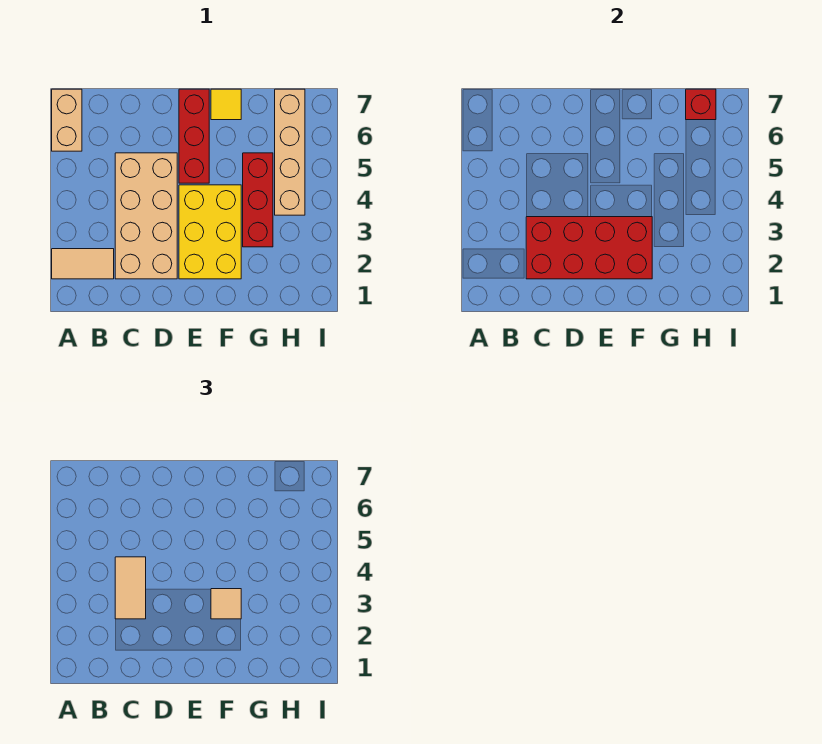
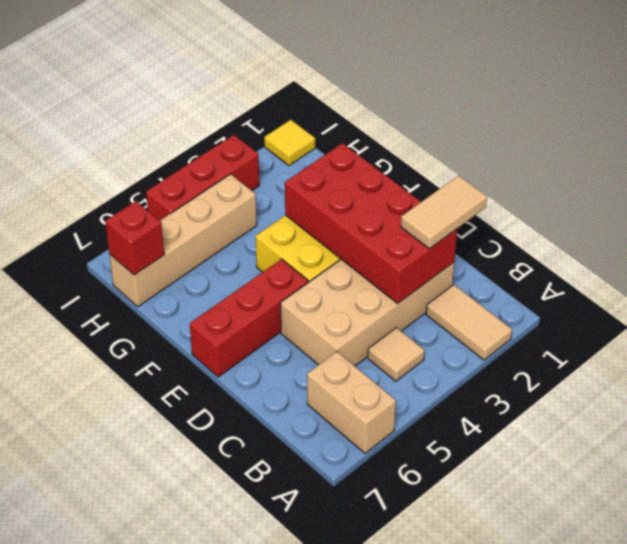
tan brick A6:A7 level 1 -> tan brick A6:B6 level 1
tan tile C3:C4 level 3 -> tan tile C1:C2 level 3
tan tile F3 level 3 -> tan tile B4 level 1
yellow tile F7 level 1 -> yellow tile I1 level 1
red brick G3:G5 level 1 -> red brick I3:I5 level 1

